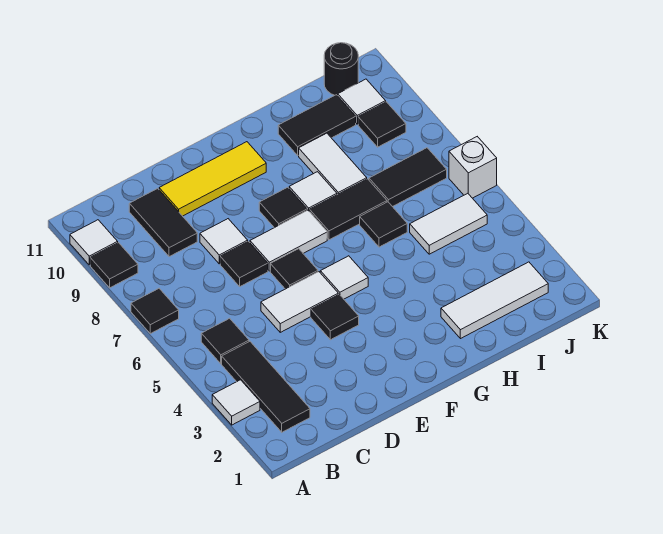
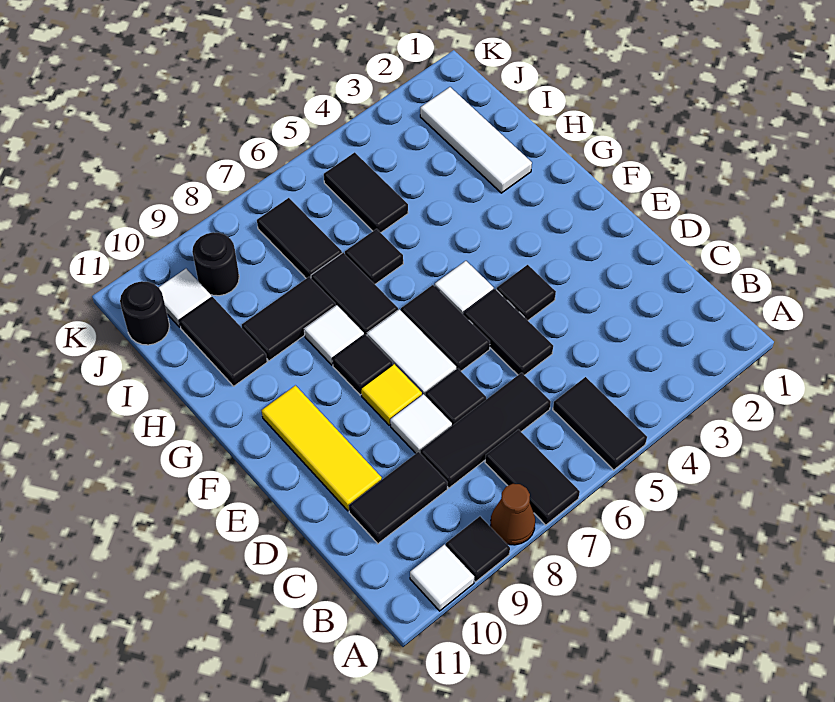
white tile A3 level 1 -> none
black tile A7 level 1 -> black tile A7:B7 level 1
none -> brown cone A8 level 1
black tile B2:B4 level 1 -> black tile C6:C8 level 1
black tile B5 level 1 -> black tile A5:B5 level 1
white tile D5:E5 level 1 -> black tile D5:E5 level 1
black tile E6 level 1 -> black tile E6:F6 level 1
none -> yellow tile E8 level 1
white tile H8:H9 level 1 -> black tile H8:H9 level 1
white tile I5:J5 level 1 -> black tile I5:J5 level 1
black tile J9 level 1 -> black round brick J9 level 1
white brick K6 level 1 -> none

